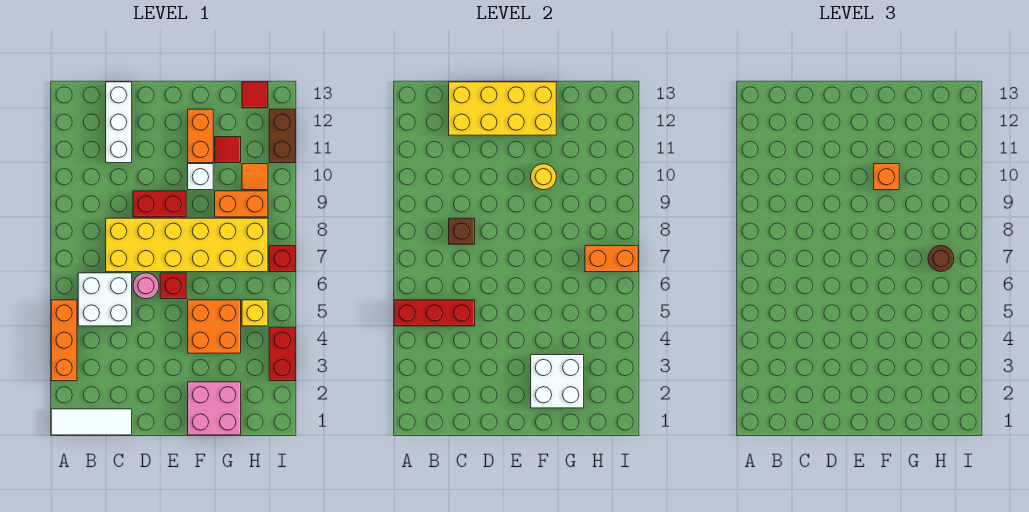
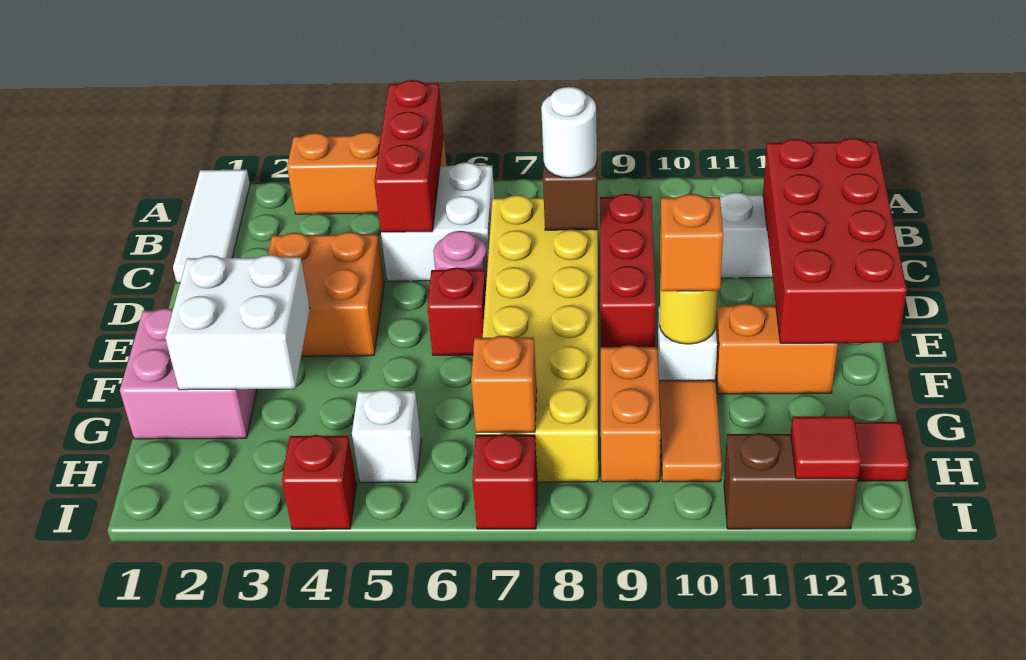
none -> white round brick C8 level 3
yellow brick C12:F13 level 2 -> red brick C12:F13 level 2
red brick D9:E9 level 1 -> red brick C9:E9 level 1
orange brick F4:G5 level 1 -> orange brick D3:E4 level 1
red tile G11 level 1 -> red tile I12 level 2
yellow brick H5 level 1 -> white brick H5 level 1
orange brick H7:I7 level 2 -> orange brick H7 level 2
brown round brick H7 level 3 -> none
orange tile H10 level 1 -> orange tile G10:H10 level 1
red brick I3:I4 level 1 -> red brick I4 level 1

